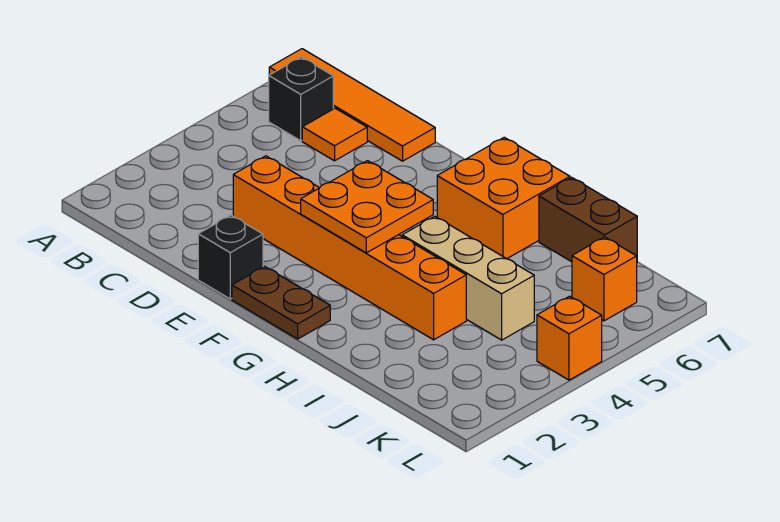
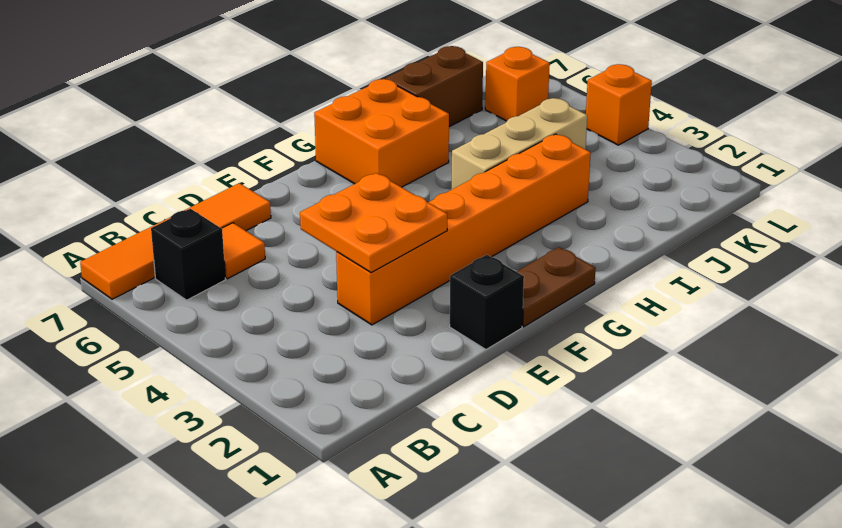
orange plate F3:G4 level 2 -> orange plate D3:E4 level 2

